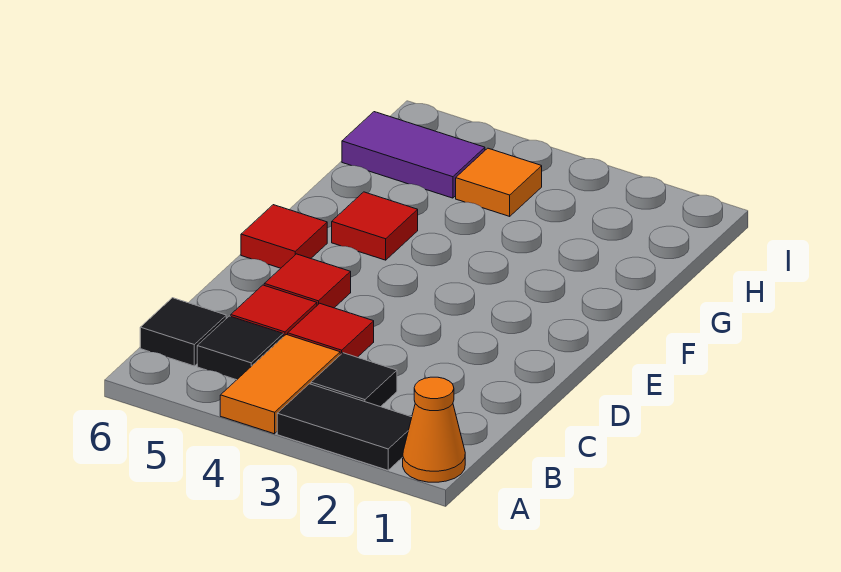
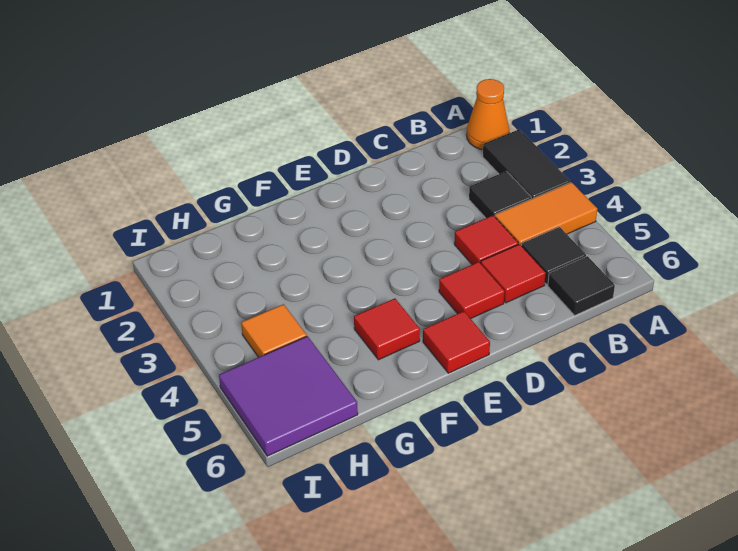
purple tile H5:H6 level 1 -> purple tile H5:I6 level 1

